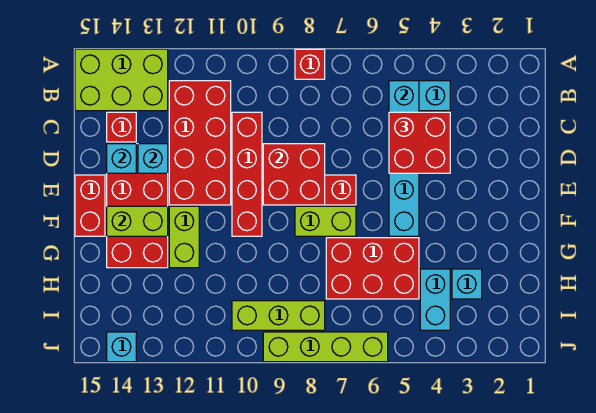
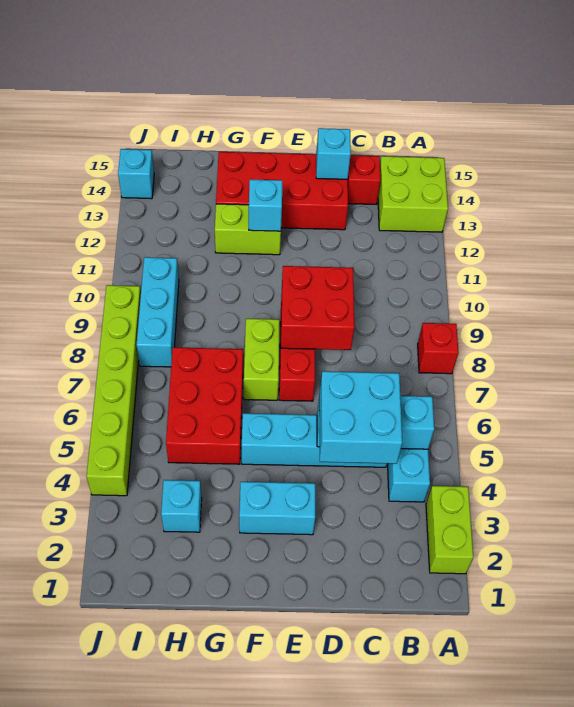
lime brick A13:B15 level 1 -> lime brick A13:B14 level 1
red brick B11:E12 level 1 -> none
red brick C4:D5 level 3 -> cyan brick C4:D5 level 3
red brick C10:F10 level 1 -> none
cyan brick D13 level 2 -> cyan brick F12 level 2
red brick E15:F15 level 1 -> none
lime brick F13:F14 level 2 -> lime brick A2:A3 level 1
cyan brick H4:I4 level 1 -> cyan brick E3:F3 level 1
lime brick I8:I10 level 1 -> cyan brick I8:I10 level 1
lime brick J6:J9 level 1 -> lime brick J4:J9 level 1

